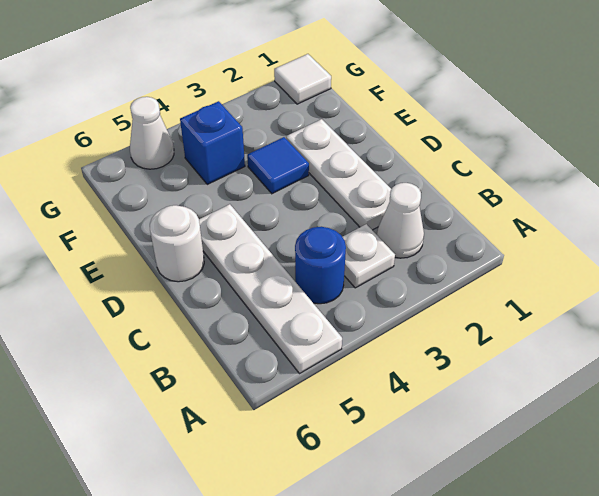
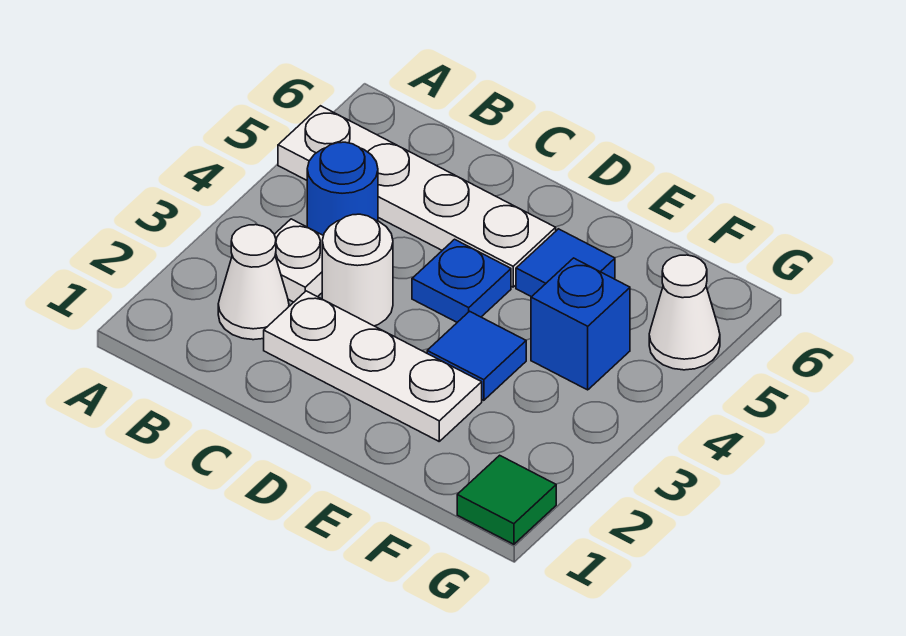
none -> blue plate D4 level 1
white round brick D6 level 1 -> white round brick C3 level 1
none -> blue tile E5 level 1
white tile G1 level 1 -> green tile G1 level 1

